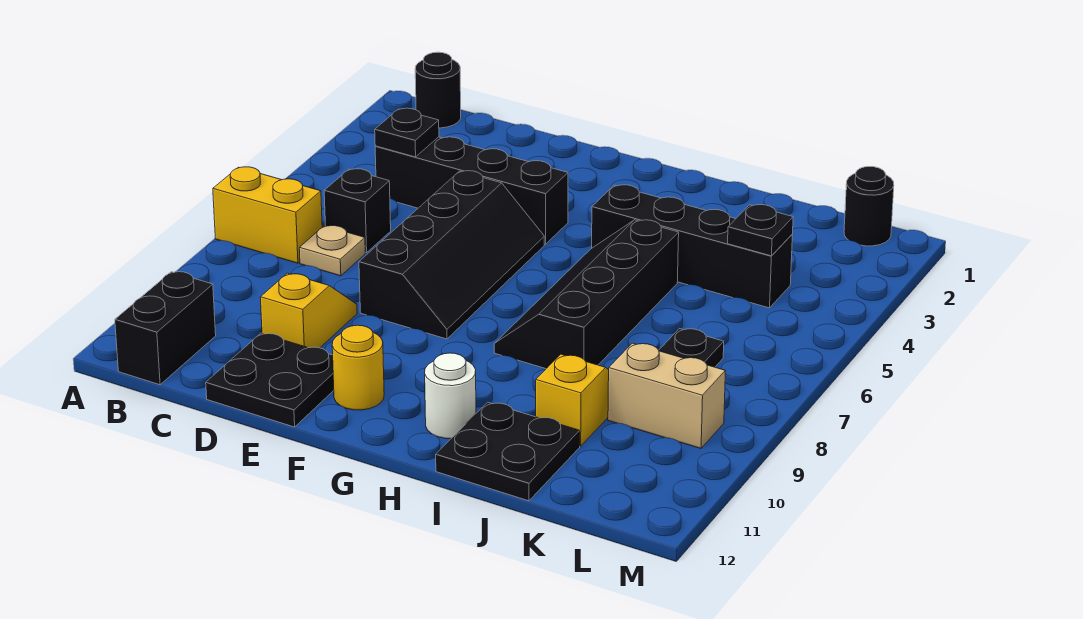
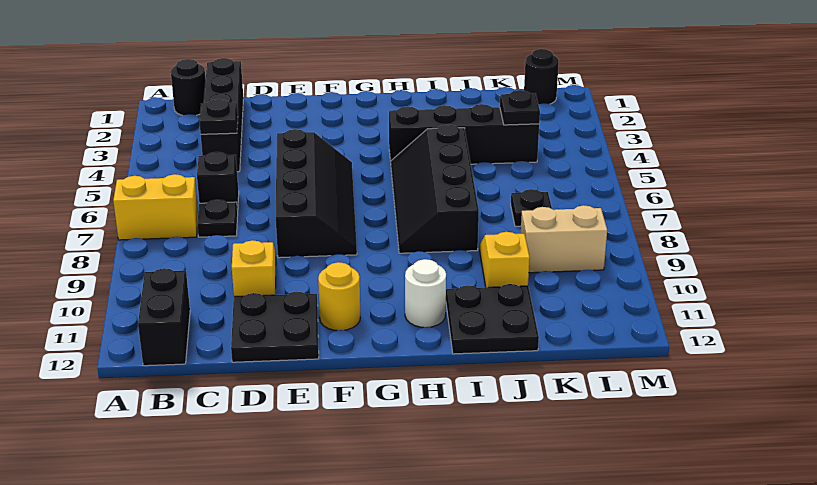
black brick C4:F4 level 1 -> black brick C1:C4 level 1
tan plate C7 level 1 -> black plate C7 level 1

